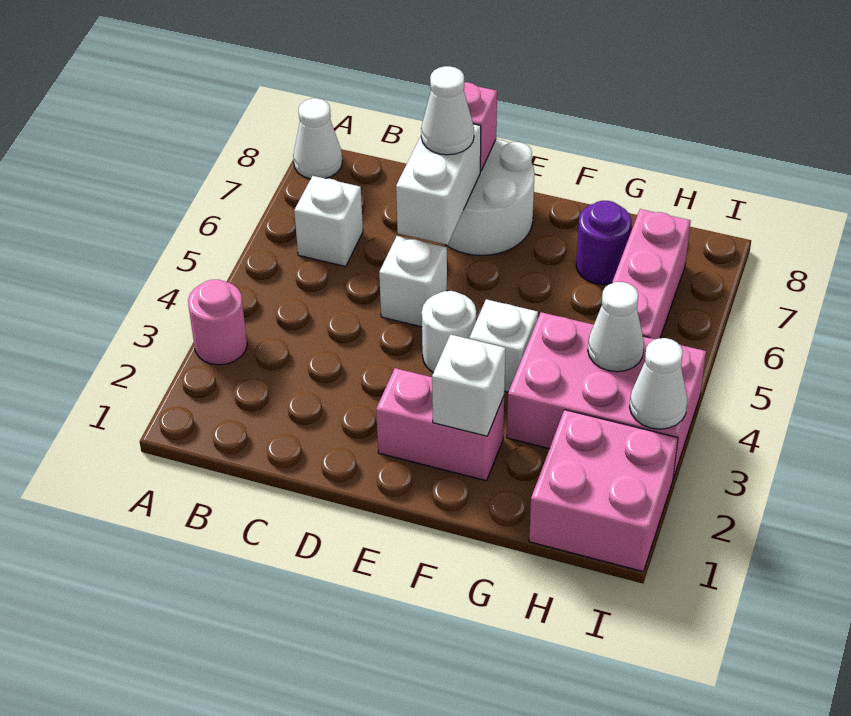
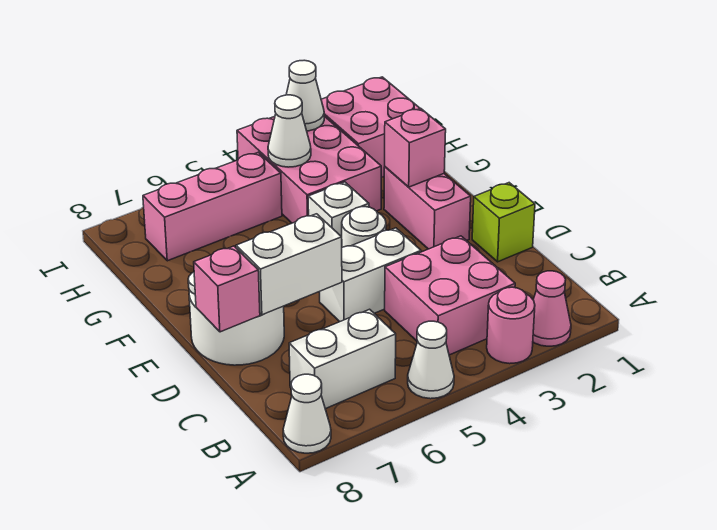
none -> pink cone A2 level 1
none -> pink brick B3:C4 level 1
white brick B6 level 1 -> white brick B6:B7 level 1
none -> lime brick D1 level 1
white brick D5 level 1 -> white brick D4:D5 level 1
white cone D7 level 3 -> white cone A5 level 1
white brick F2 level 2 -> pink brick F2 level 2
purple round brick G7 level 1 -> none

